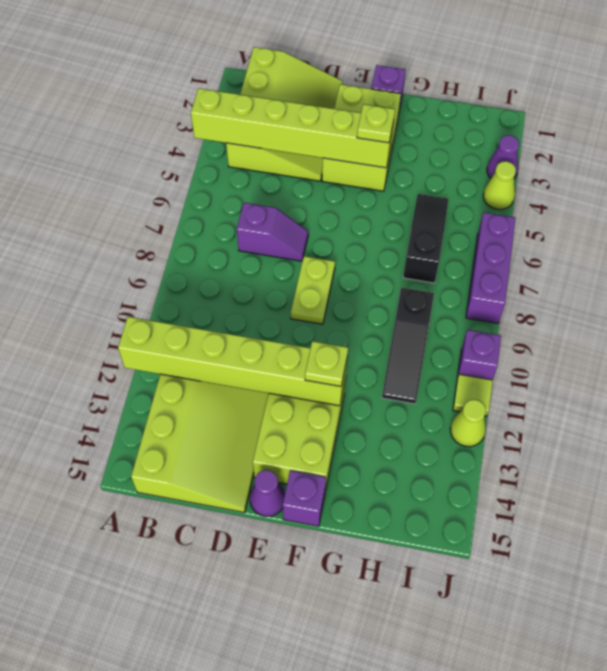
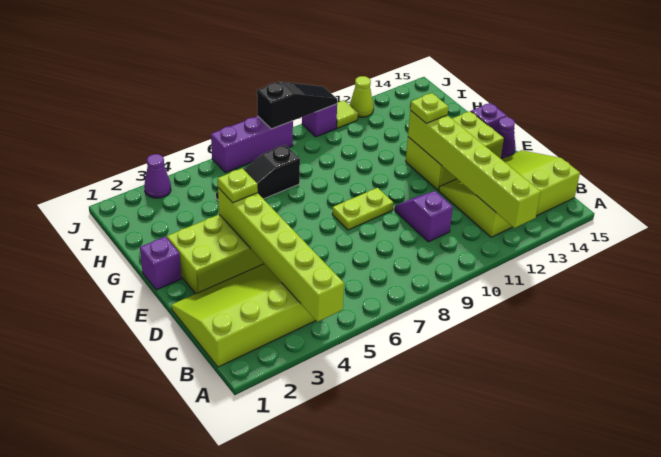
purple slope C7:D7 level 1 top C -> purple slope C10:D10 level 1 top C
black slope H9:H11 level 1 top 9 -> black slope J8:J10 level 2 top 8
lime cone J4 level 1 -> none

